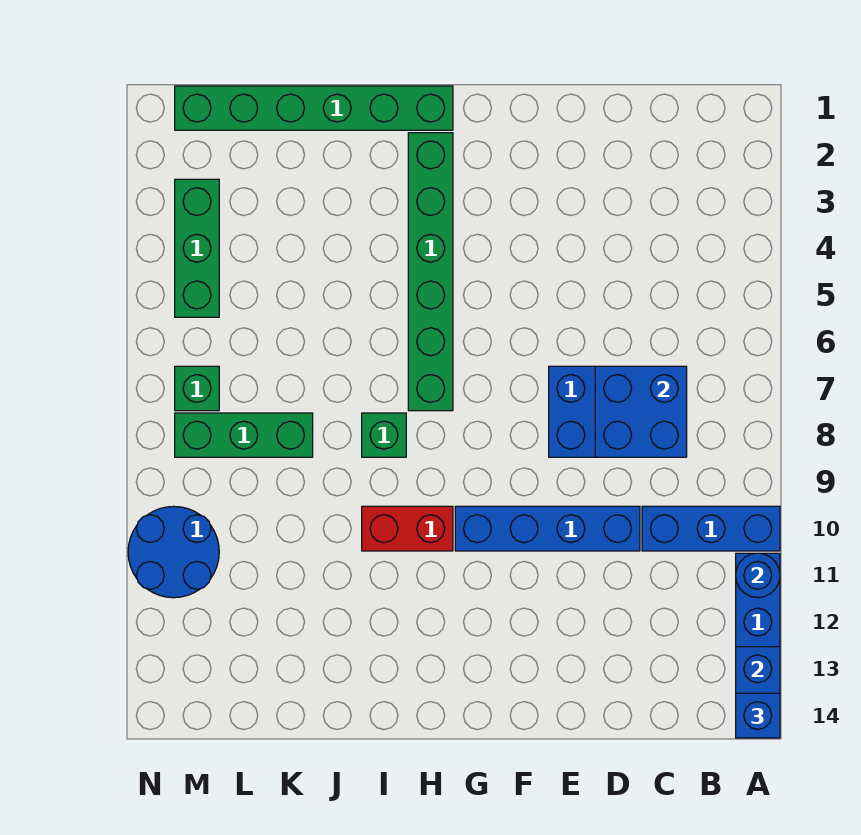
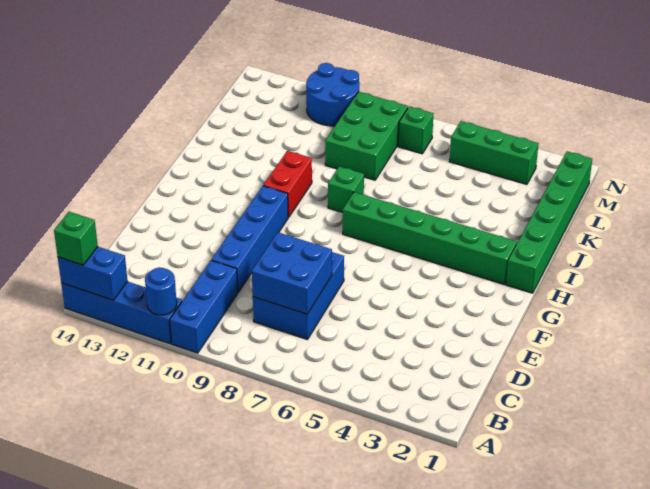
blue brick A14 level 3 -> green brick A14 level 3
green brick K8:M8 level 1 -> green brick K8:M9 level 1

